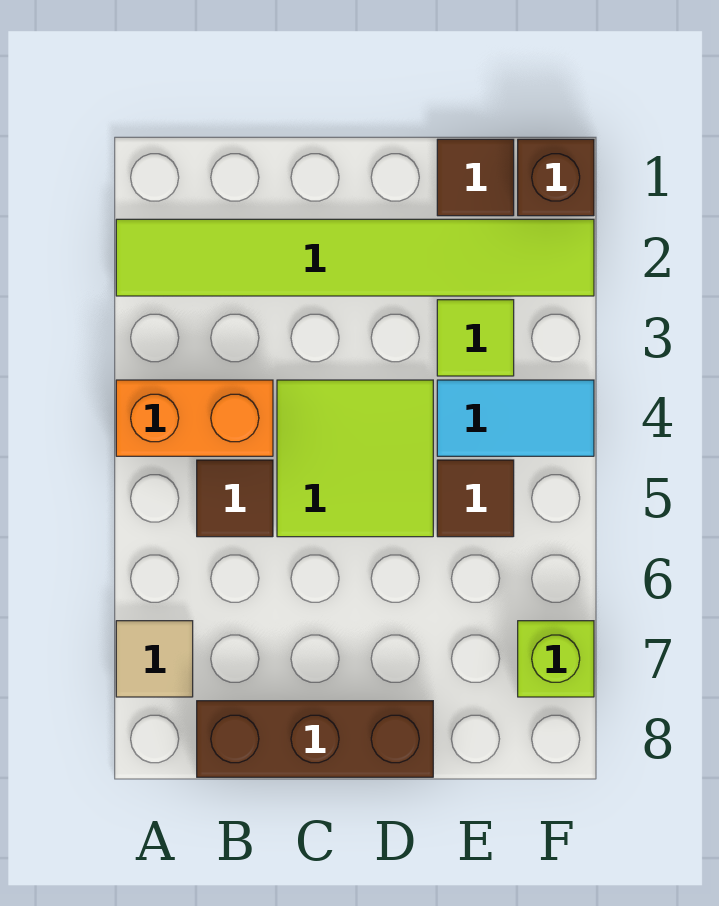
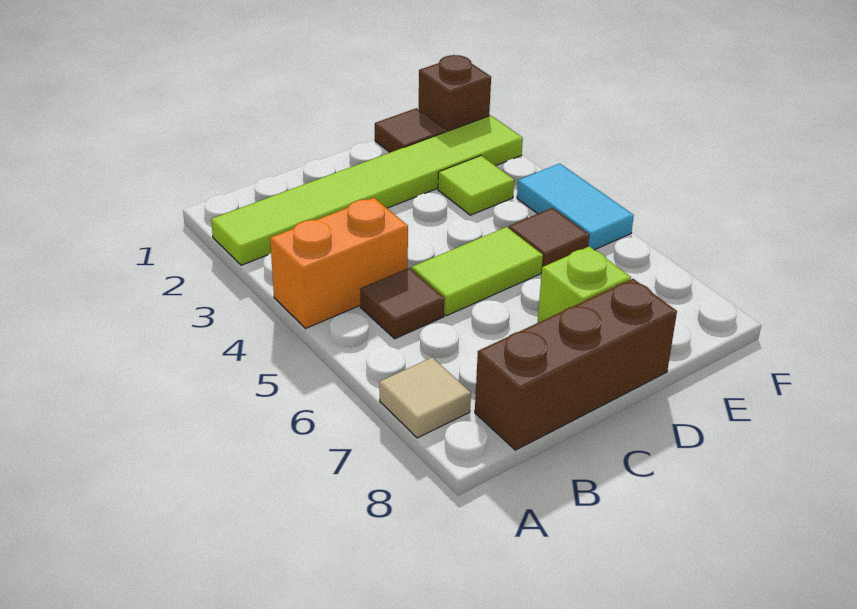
lime tile C4:D5 level 1 -> lime tile C5:D5 level 1
cyan tile E4:F4 level 1 -> cyan tile F4:F5 level 1
lime brick F7 level 1 -> lime brick D7 level 1

